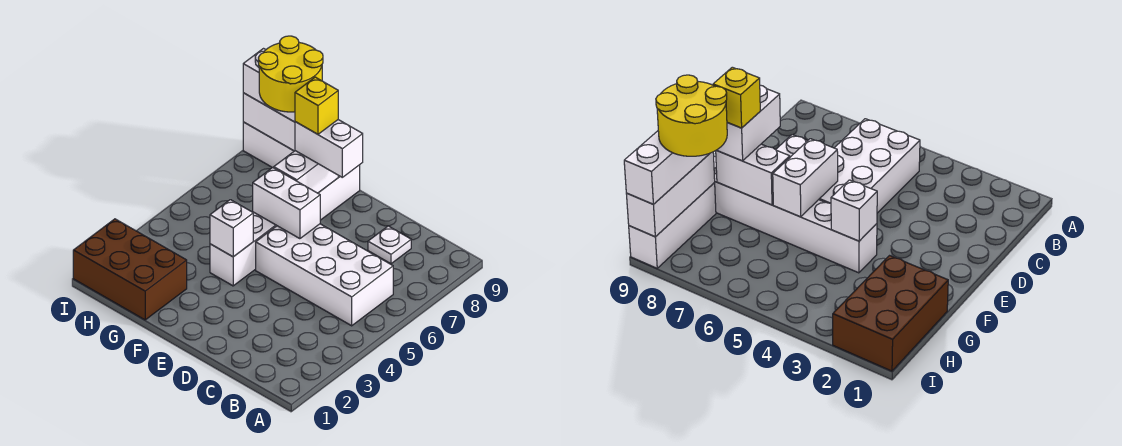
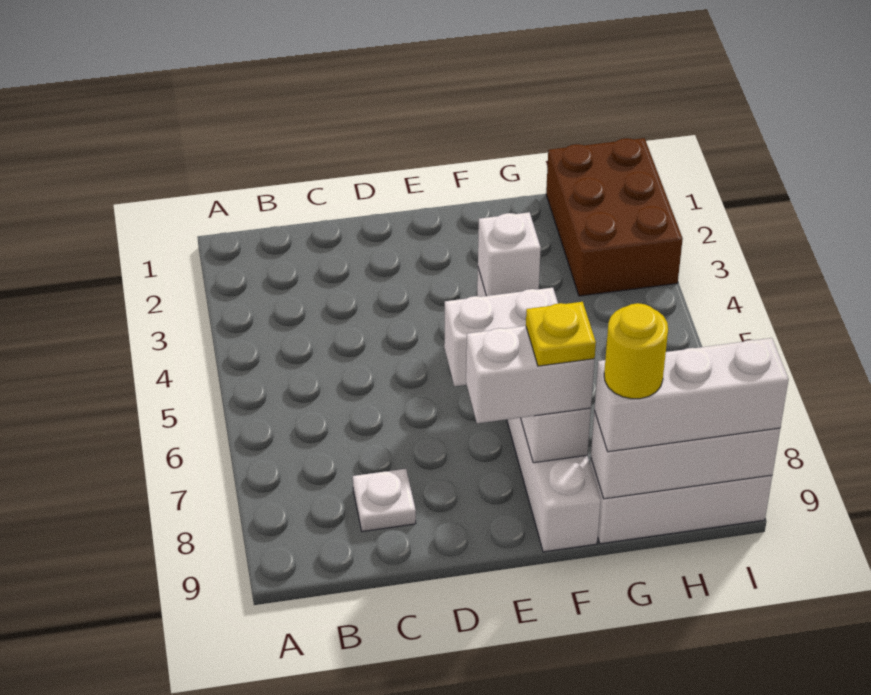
white brick B5:E6 level 1 -> none
yellow brick F8 level 4 -> yellow plate F8 level 4
brown brick G1:I2 level 1 -> brown brick H1:I3 level 1
yellow round brick G8:H9 level 4 -> yellow round brick G9 level 4

